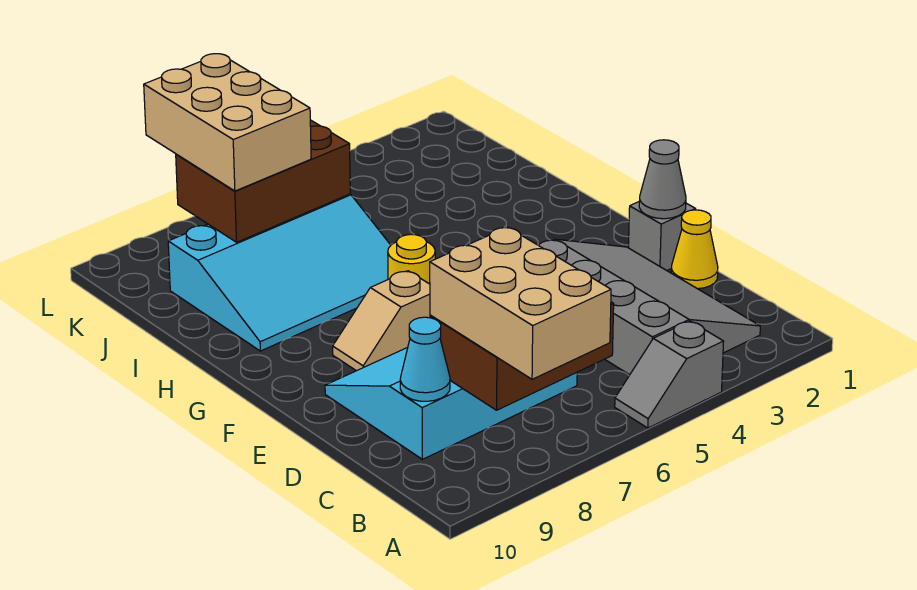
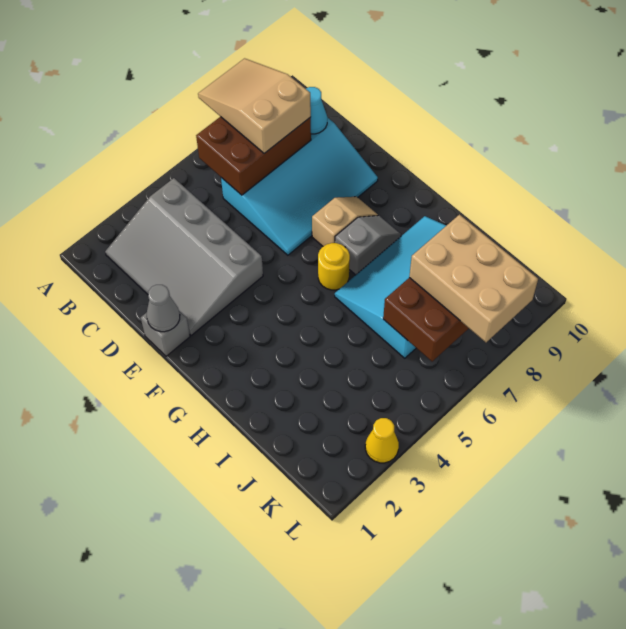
grey slope A4:A5 level 1 top 4 -> grey slope G7:G8 level 1 top 7
tan brick A7:C8 level 3 -> tan slope A7:C8 level 3 top C
yellow cone D1 level 1 -> yellow cone L3 level 1

